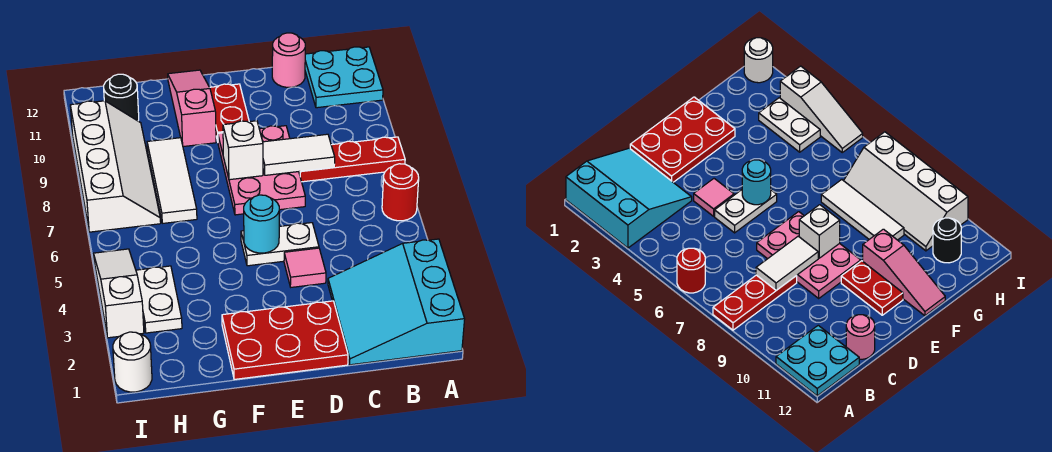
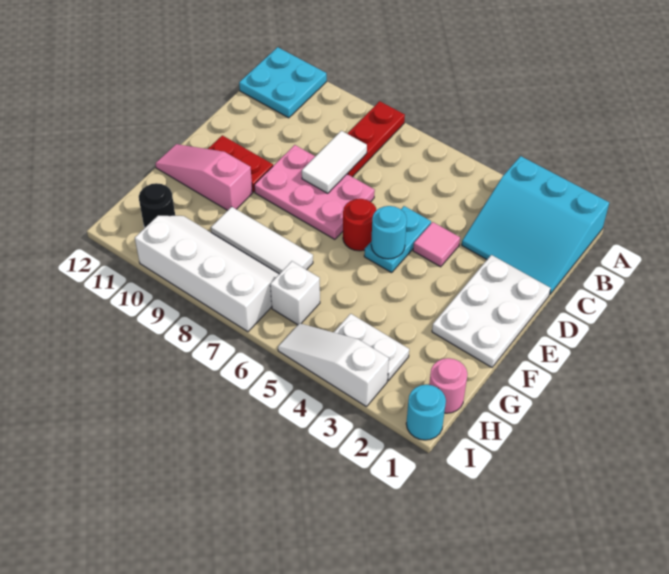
red round brick A6 level 1 -> red round brick E6 level 1
pink round brick C12 level 1 -> pink round brick H1 level 1
red plate D1:F2 level 1 -> white plate D1:F2 level 1
white plate D5:E5 level 1 -> cyan plate D5:E5 level 1
white brick E8 level 2 -> white brick H6 level 1
white round brick I1 level 1 -> cyan round brick I1 level 1

